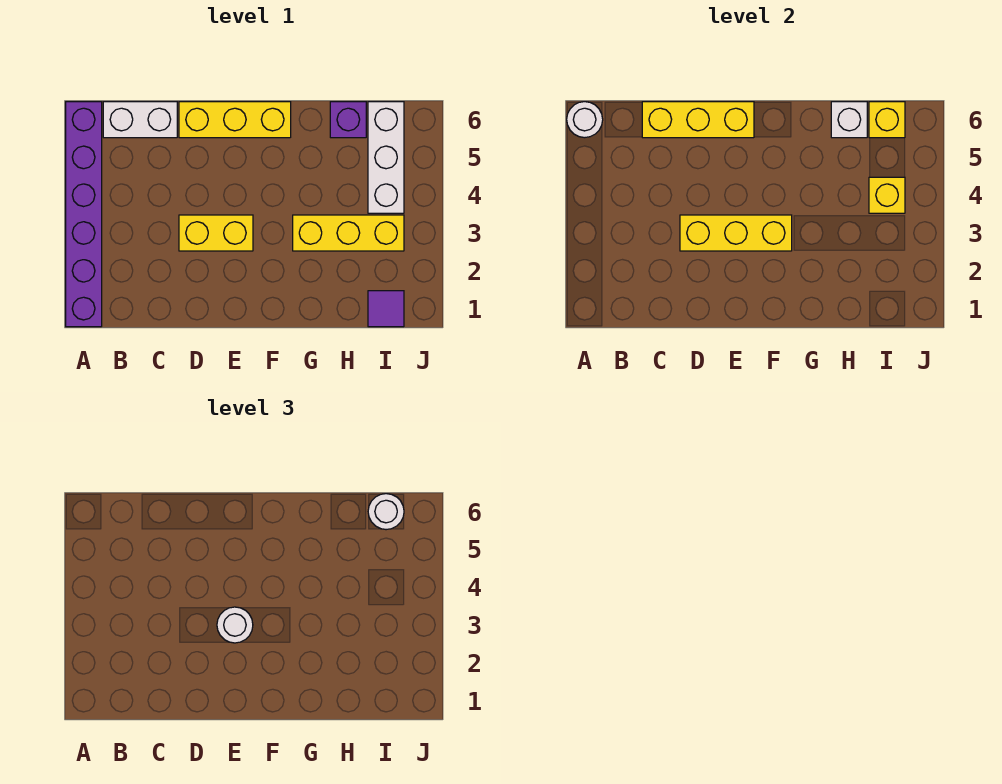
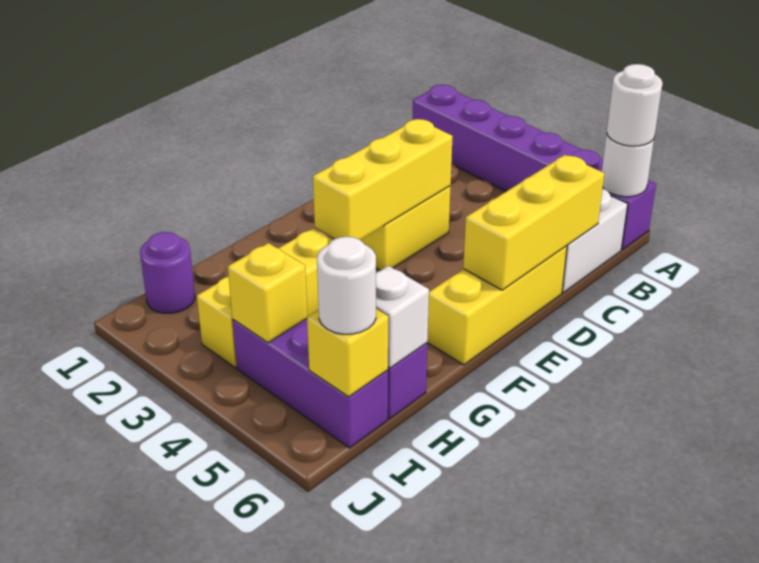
white round brick E3 level 3 -> white round brick A6 level 3
purple tile I1 level 1 -> purple round brick I1 level 1
white brick I4:I6 level 1 -> purple brick I4:I6 level 1

